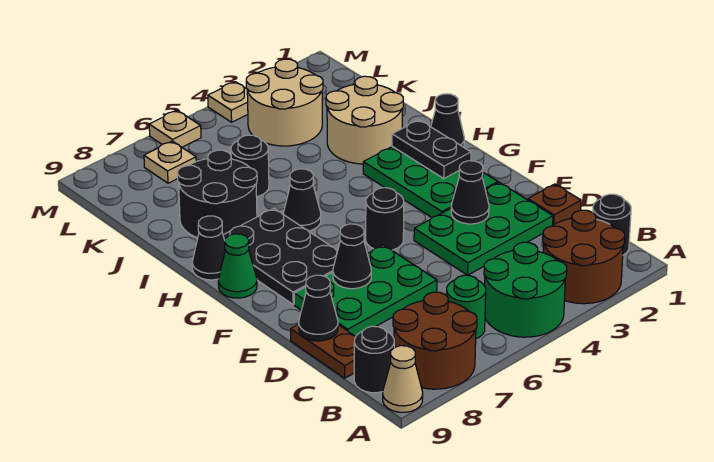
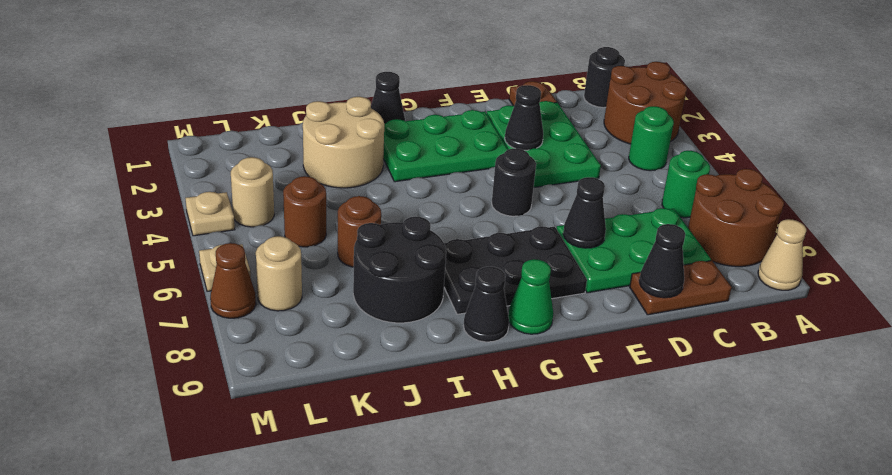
green round brick A4:B5 level 1 -> green round brick B4 level 1
black round brick B9 level 1 -> none
green plate D6:E8 level 1 -> green plate C7:E8 level 1
black plate G2:H2 level 2 -> none
black cone H6 level 1 -> none
black round brick J6 level 1 -> brown round brick J6 level 1
tan round brick K3:L4 level 1 -> tan round brick L4 level 1
none -> brown round brick K5 level 1
tan plate L7 level 1 -> tan round brick L7 level 1
none -> brown cone M7 level 1

